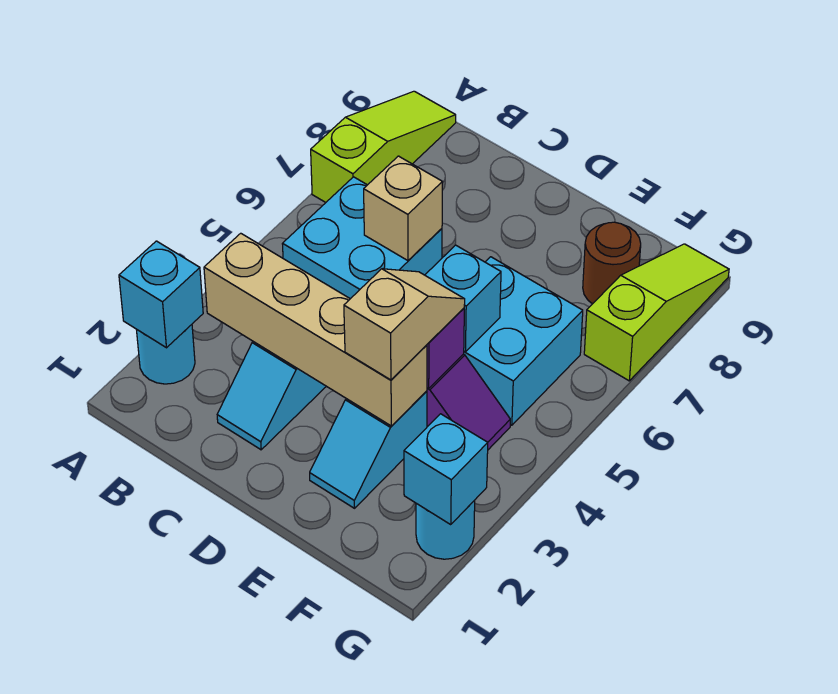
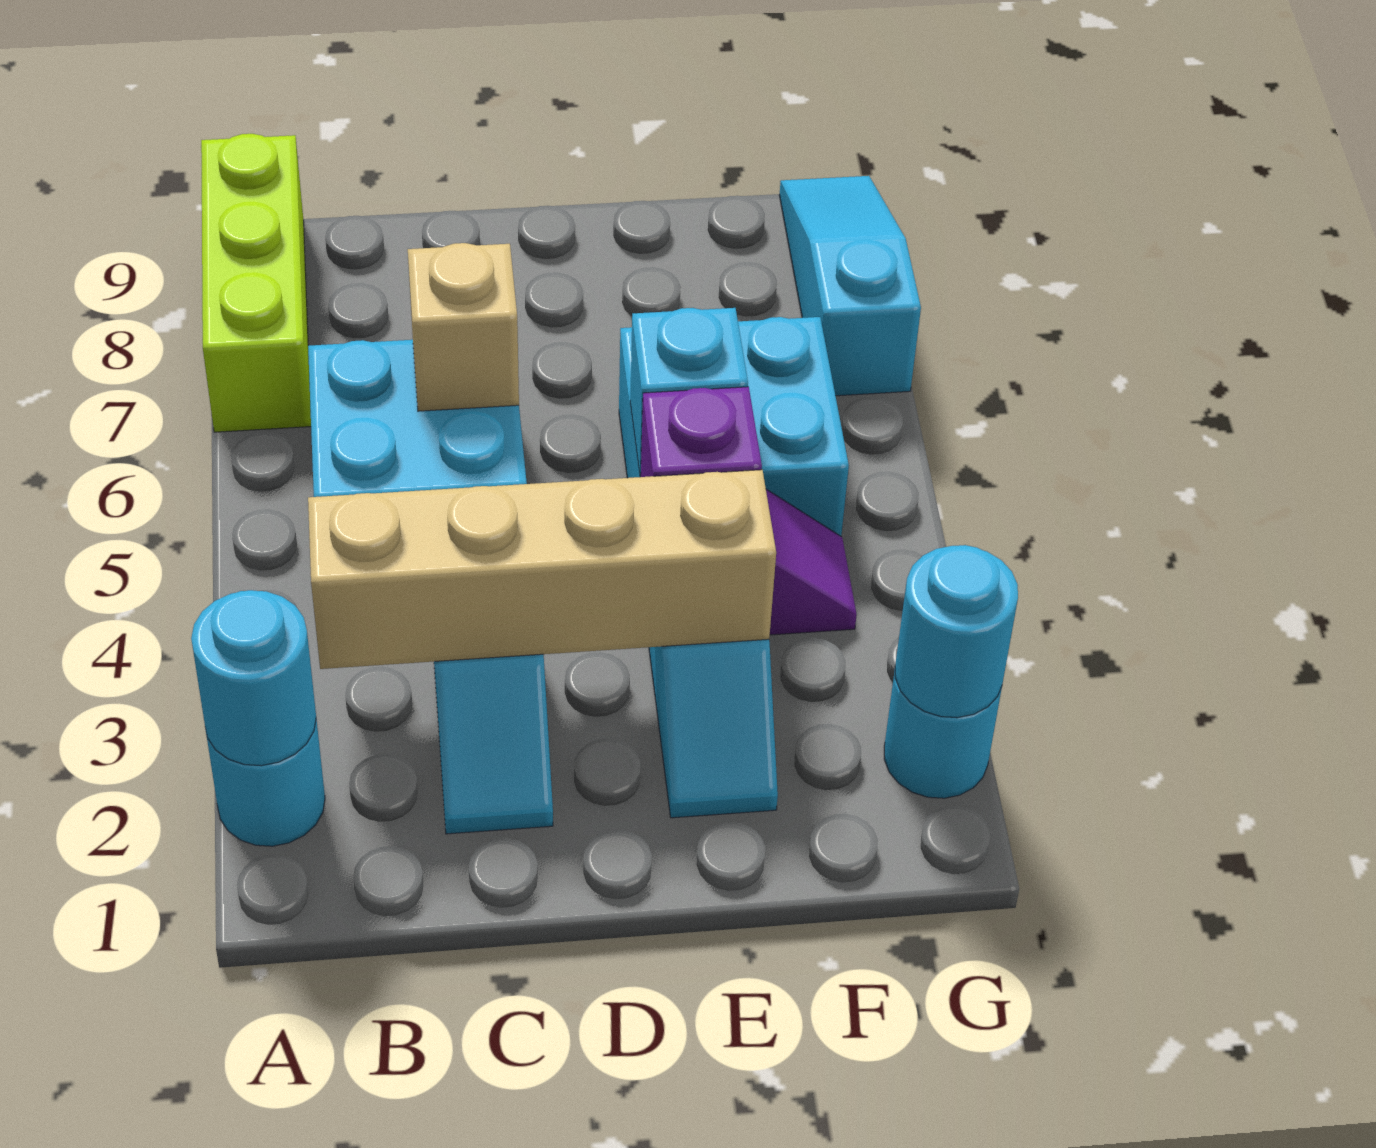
cyan brick A2 level 2 -> cyan round brick A2 level 2
lime slope A7:A9 level 1 top 7 -> lime brick A7:A9 level 1
tan slope E3:E4 level 3 top 3 -> none
brown round brick F8 level 1 -> none
cyan brick G2 level 2 -> cyan round brick G2 level 2
lime slope G7:G9 level 1 top 7 -> cyan slope G7:G9 level 1 top 7

